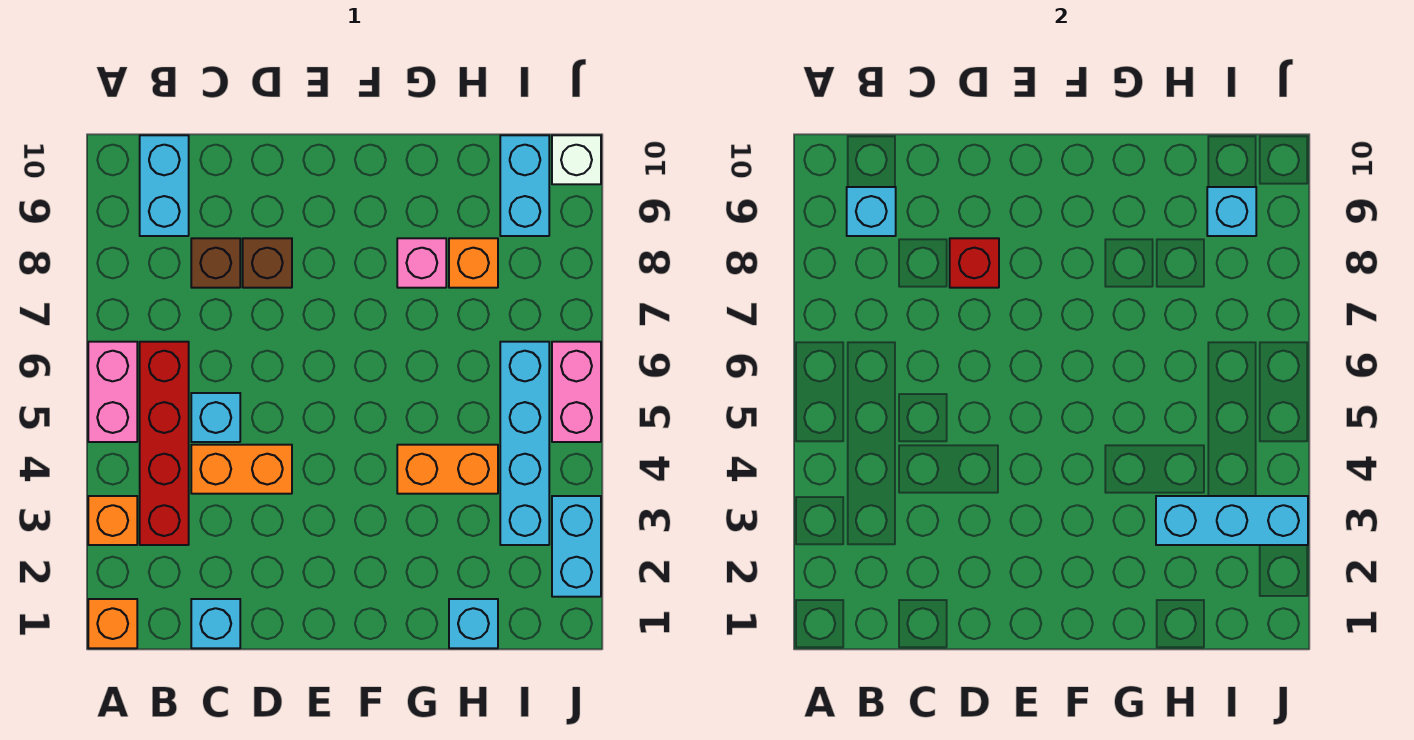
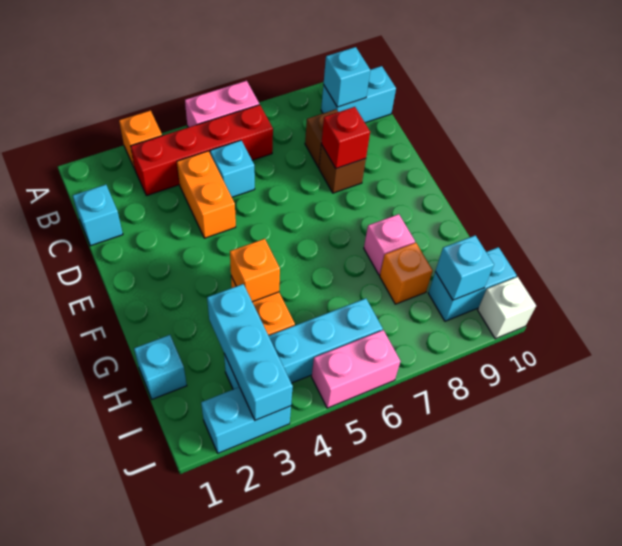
orange brick A1 level 1 -> orange brick G4 level 2

